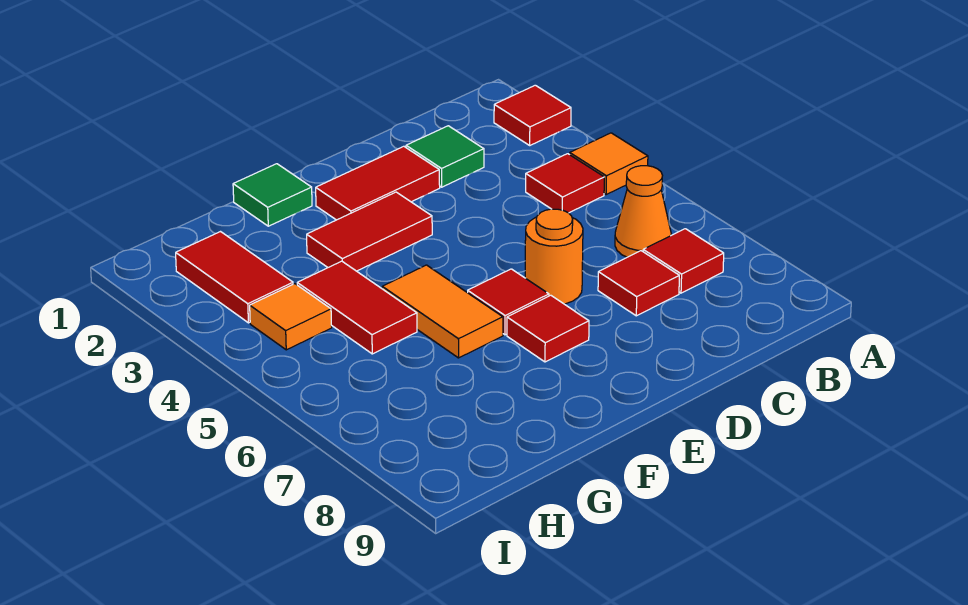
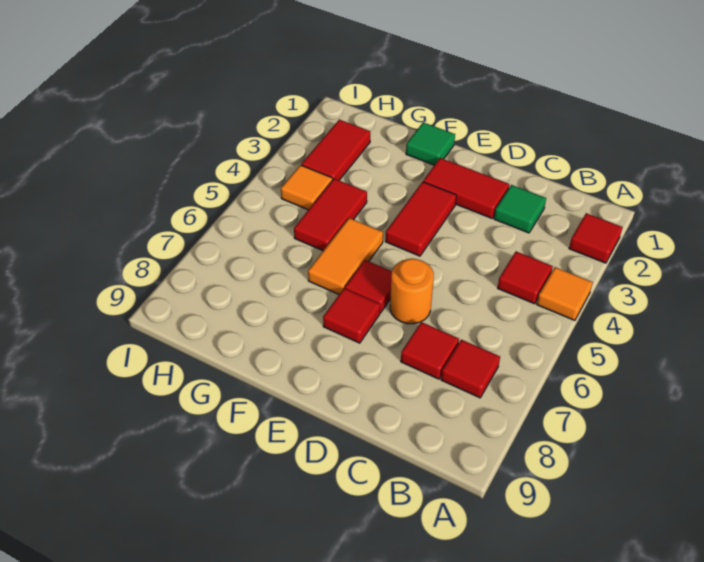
orange cone B6 level 1 -> none
red tile E3:F3 level 1 -> red tile E3:E4 level 1

